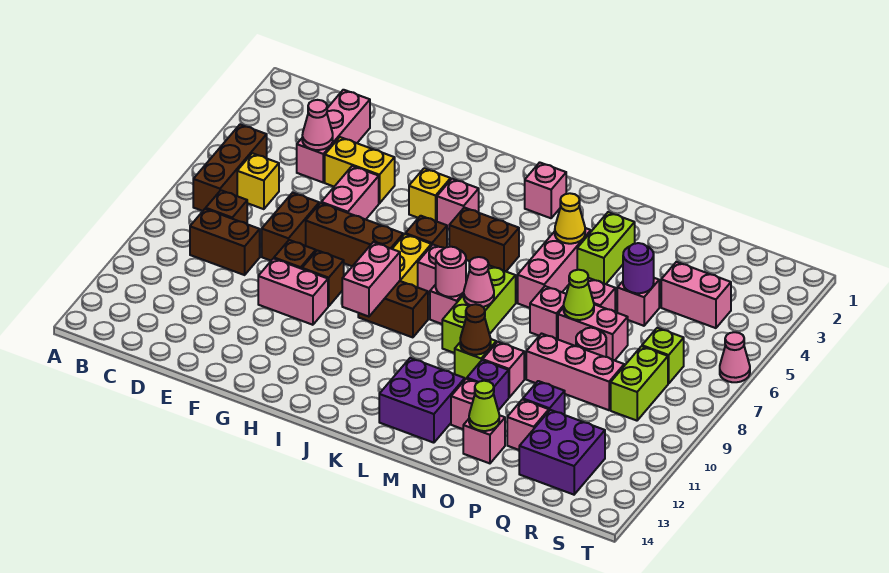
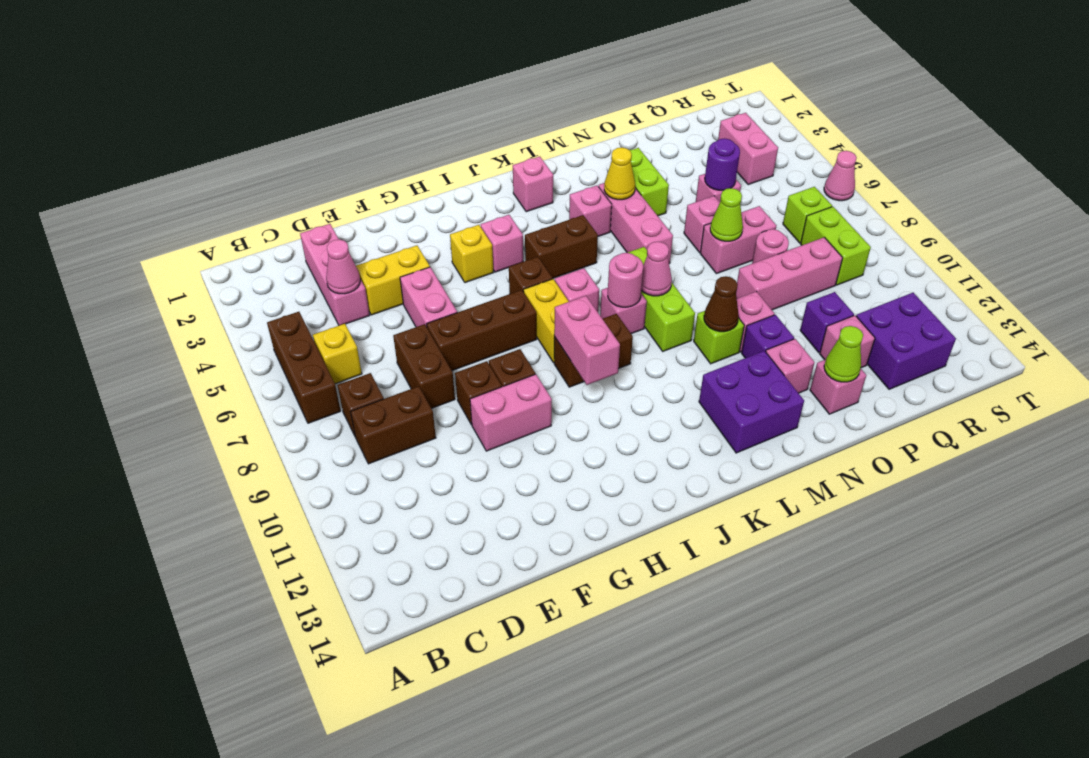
pink brick N7 level 1 -> pink brick L4 level 1
pink brick Q4:R4 level 1 -> pink brick R3:R4 level 1

